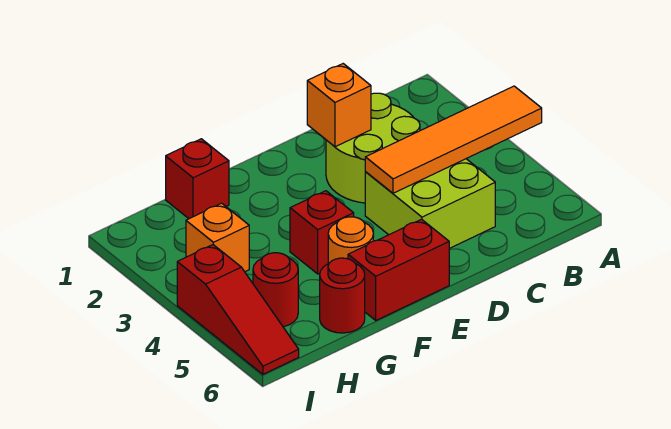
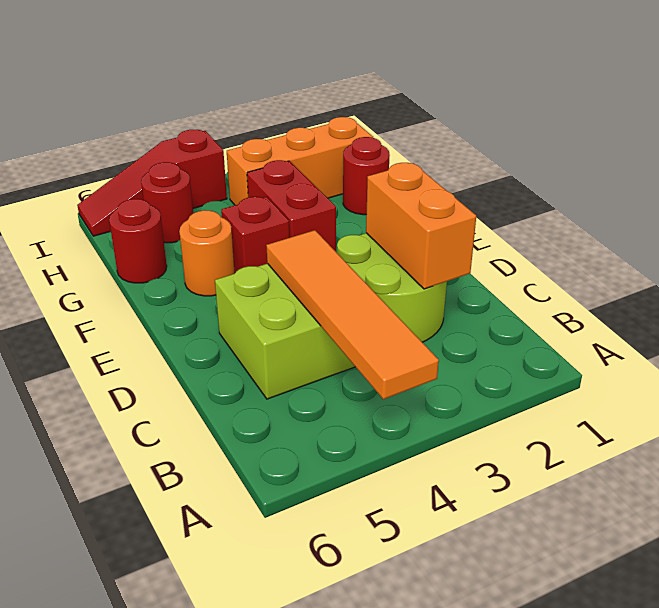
orange brick D2 level 2 -> orange brick C2:D2 level 2
red brick E6:F6 level 1 -> red brick F3:G3 level 1
red brick G1 level 1 -> red round brick G1 level 1
orange brick H3 level 1 -> orange brick H1:H3 level 1

